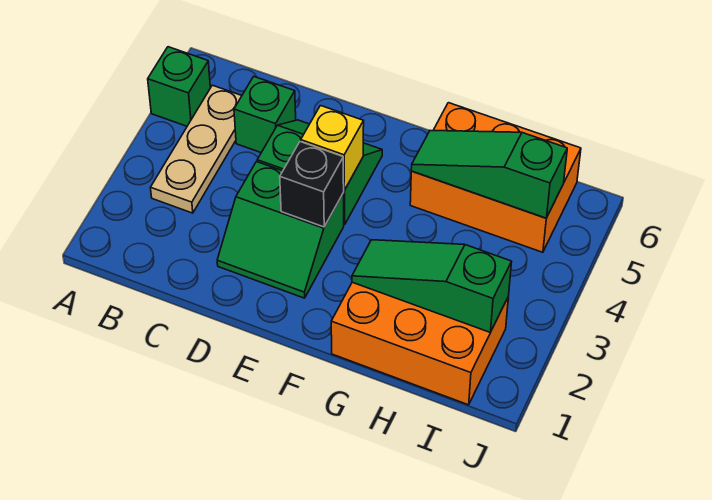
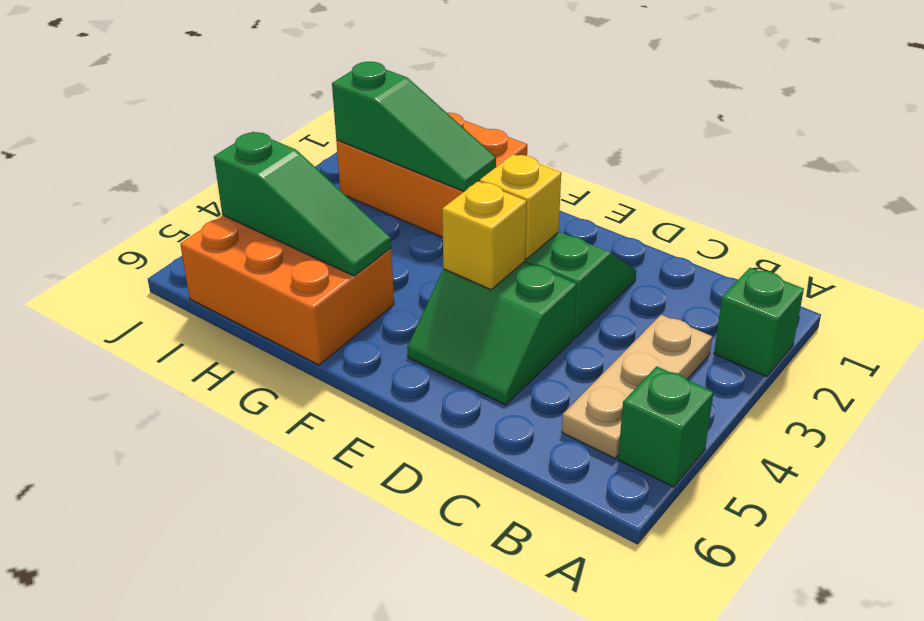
green brick C5 level 1 -> green brick A2 level 1
black brick E3 level 2 -> yellow brick E3 level 2

